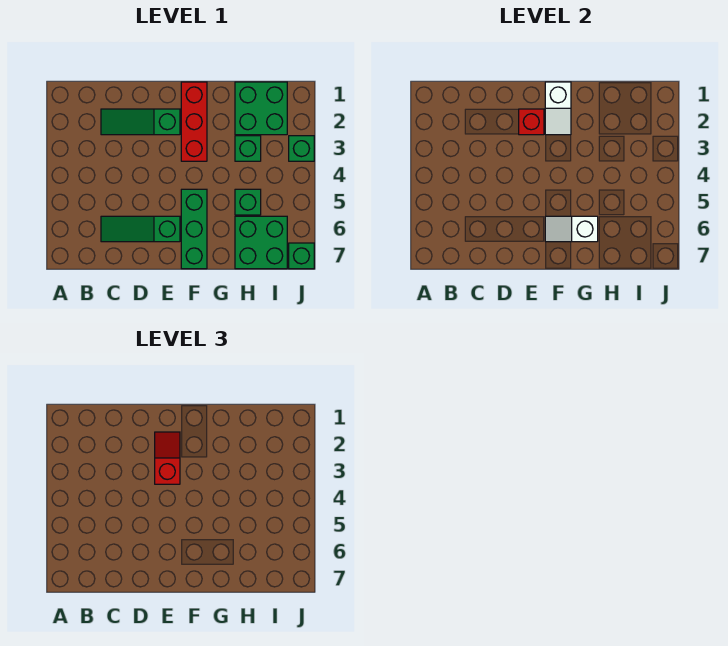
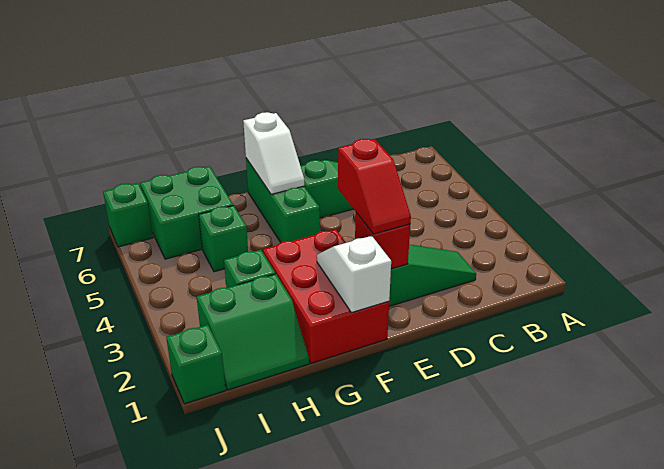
red brick F1:F3 level 1 -> red brick F1:G3 level 1
white slope F6:G6 level 2 top G -> white slope F6:F7 level 2 top 7
green brick H1:I2 level 1 -> green slope H1:I2 level 1 top 2
green brick J3 level 1 -> green brick J1 level 1

